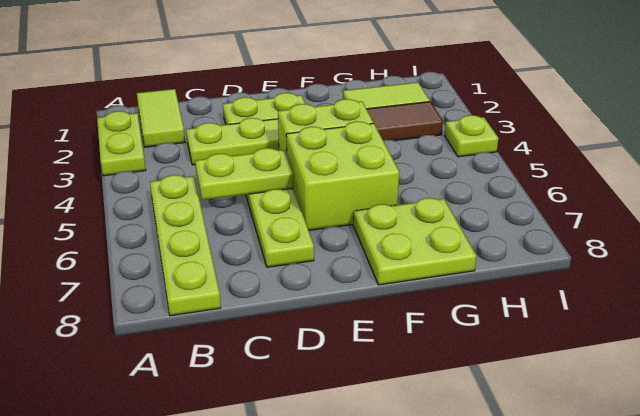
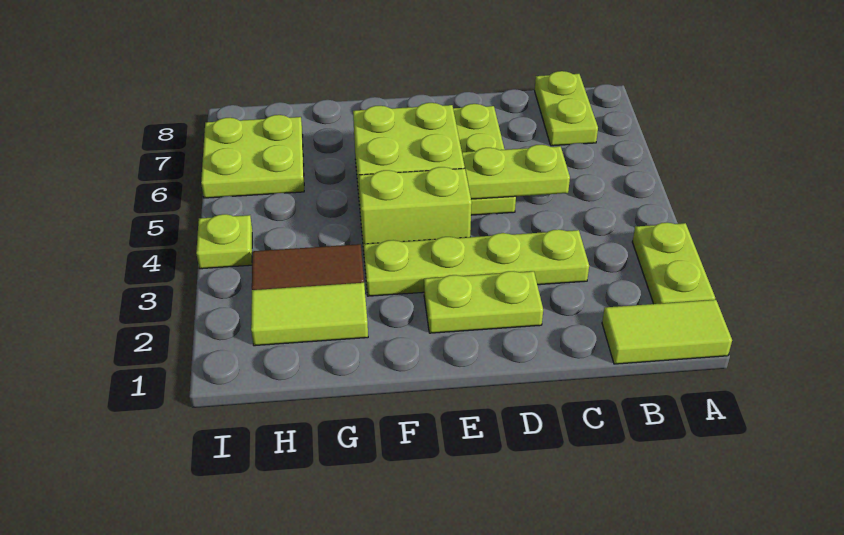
lime tile B1:B2 level 1 -> lime tile A1:B1 level 1
lime plate B5:B8 level 1 -> lime plate B7:B8 level 1
lime plate F7:G8 level 1 -> lime plate H6:I7 level 1

